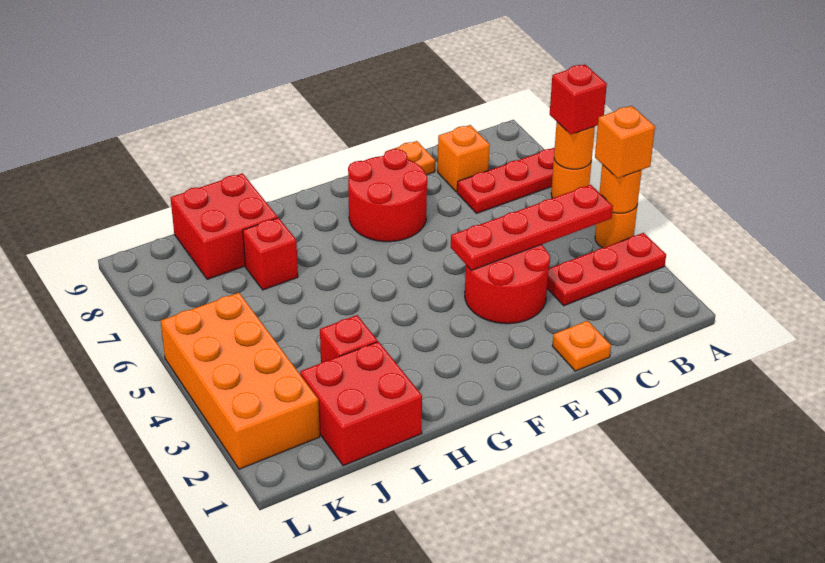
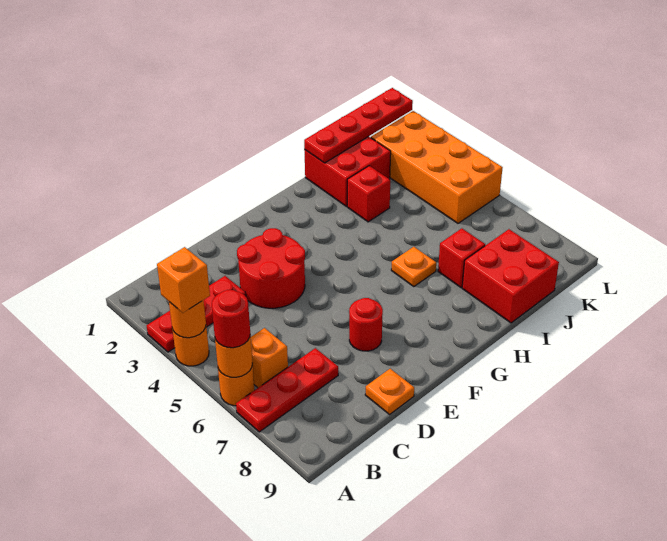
red brick A6 level 3 -> red round brick A6 level 3
red plate B4:E4 level 2 -> red plate I1:L1 level 2
orange brick C8 level 1 -> orange brick B6 level 1
orange plate D1 level 1 -> orange plate H6 level 1
red round brick E7:F8 level 1 -> red round brick E7 level 1

